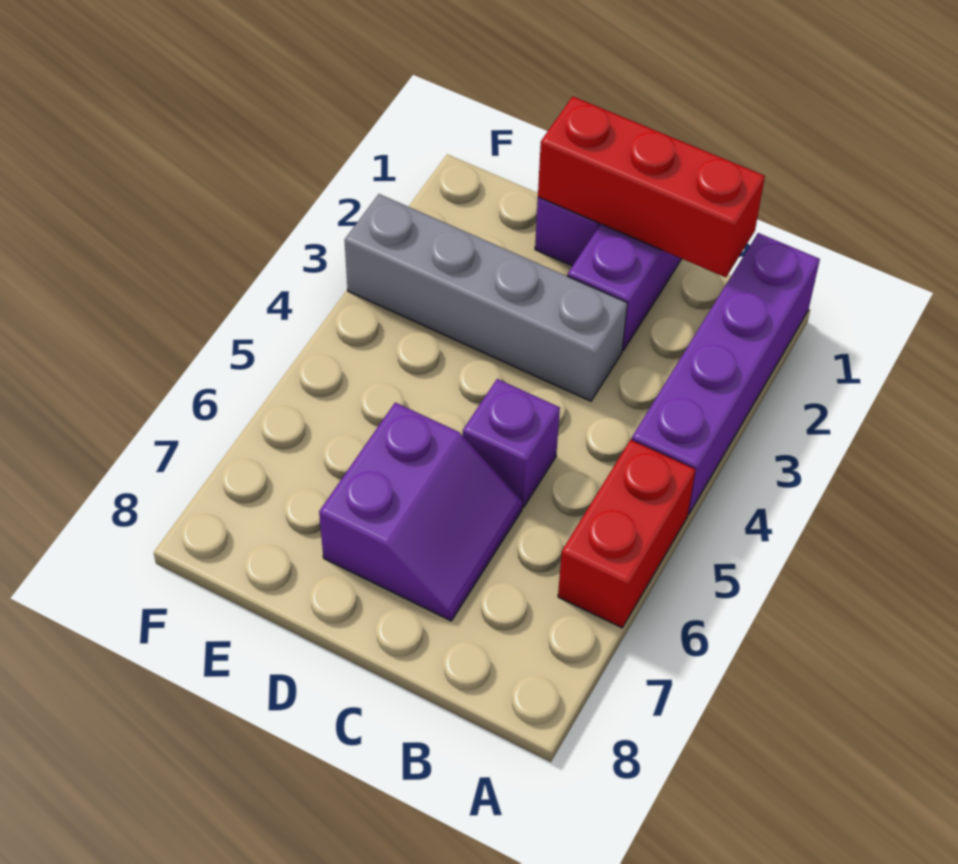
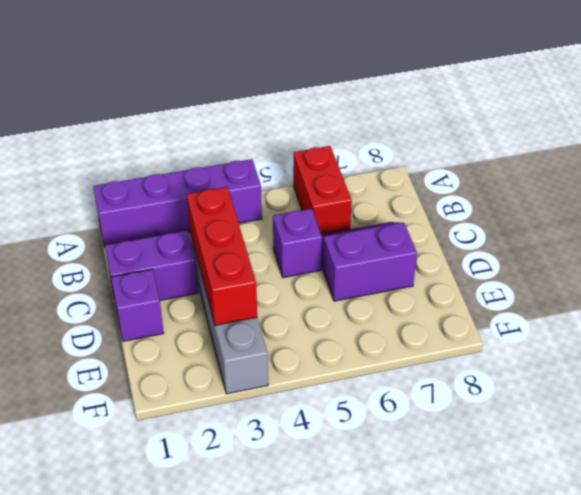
red brick A5:A6 level 1 -> red brick A6:B6 level 1
red brick B1:D1 level 2 -> red brick C3:E3 level 2

